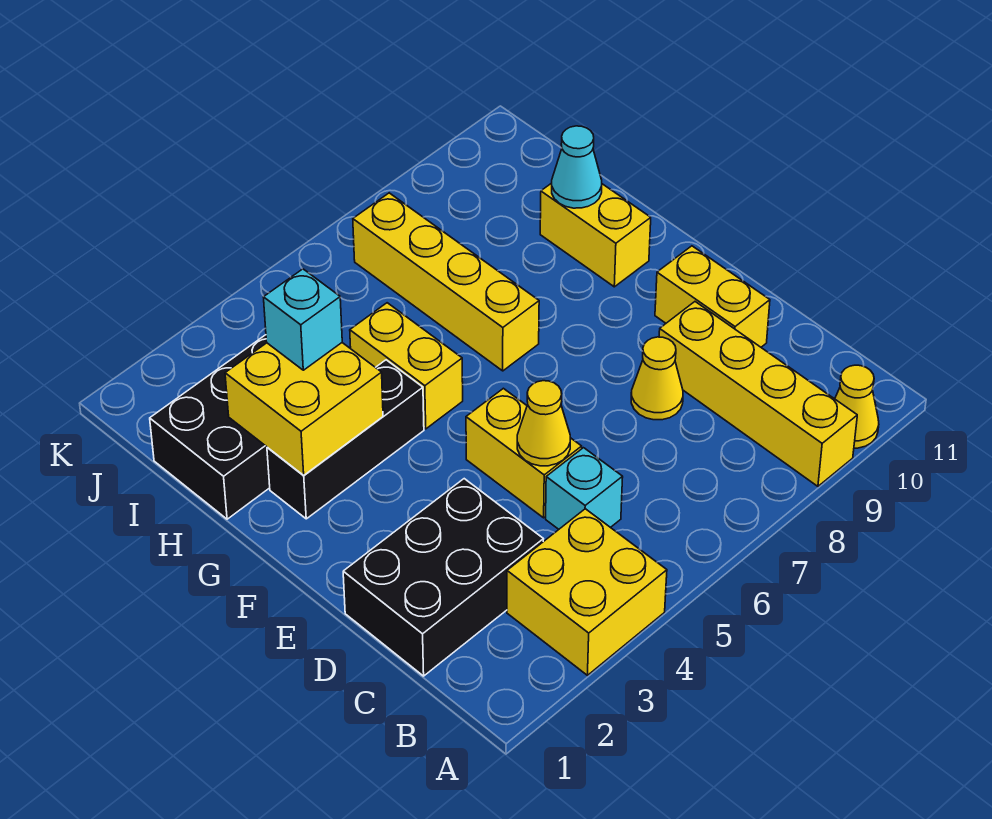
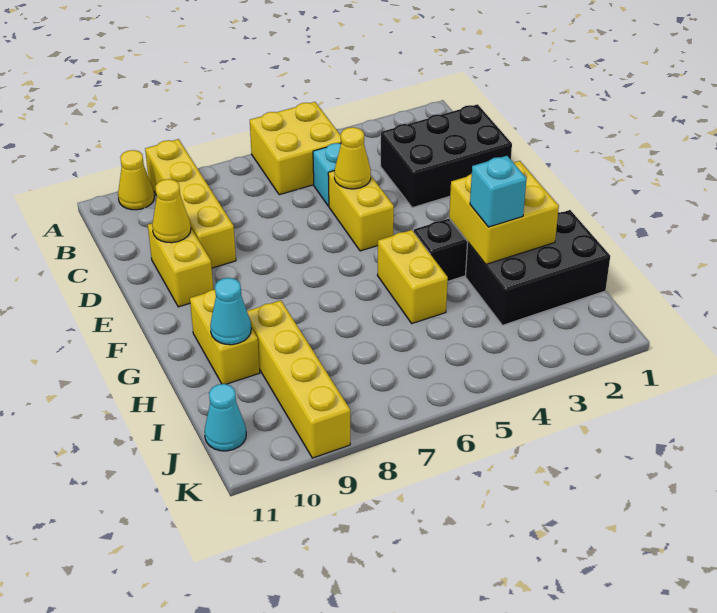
yellow brick A3:B4 level 1 -> yellow brick A5:B6 level 1
yellow cone D8 level 1 -> yellow cone D10 level 2
yellow brick G7:J7 level 1 -> yellow brick H9:K9 level 1
none -> cyan cone J11 level 1

